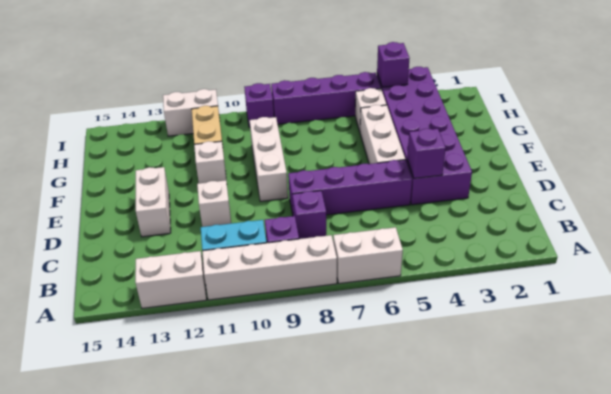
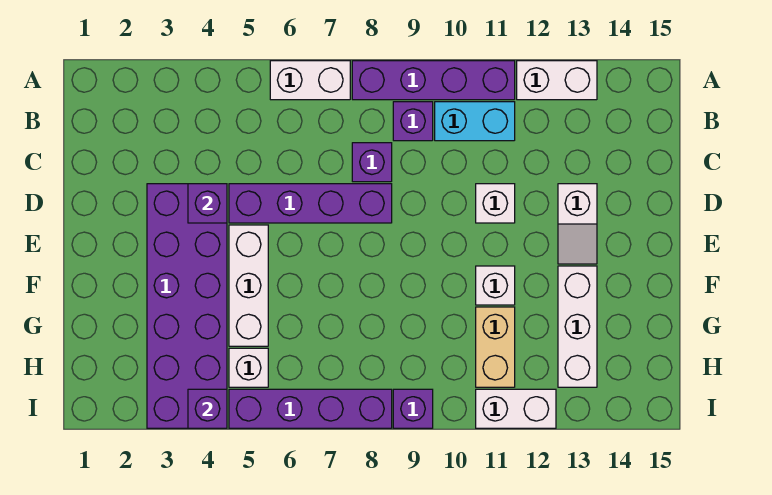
white brick A8:A11 level 1 -> purple brick A8:A11 level 1
white brick D13:E13 level 1 -> white slope D13:E13 level 1 top D
white brick E9:G9 level 1 -> white brick F13:H13 level 1

